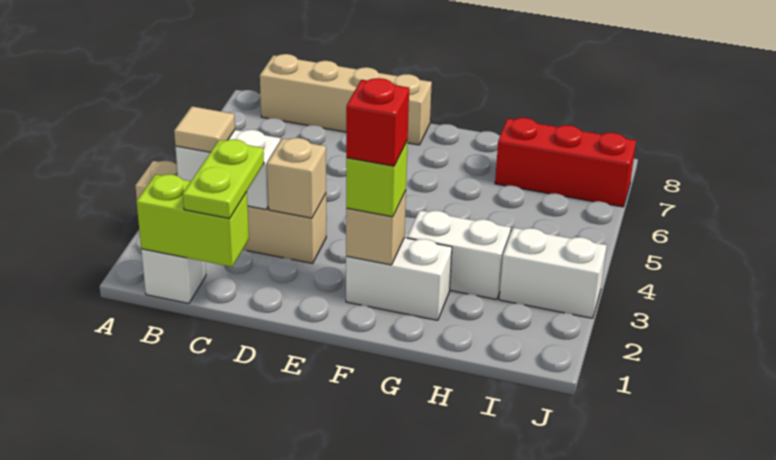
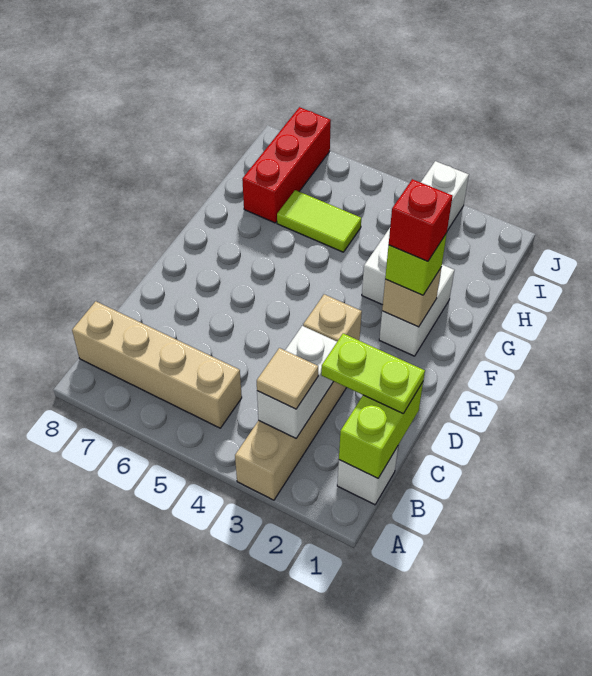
tan brick B8:E8 level 1 -> tan brick B5:B8 level 1
none -> lime tile H5:H6 level 1

